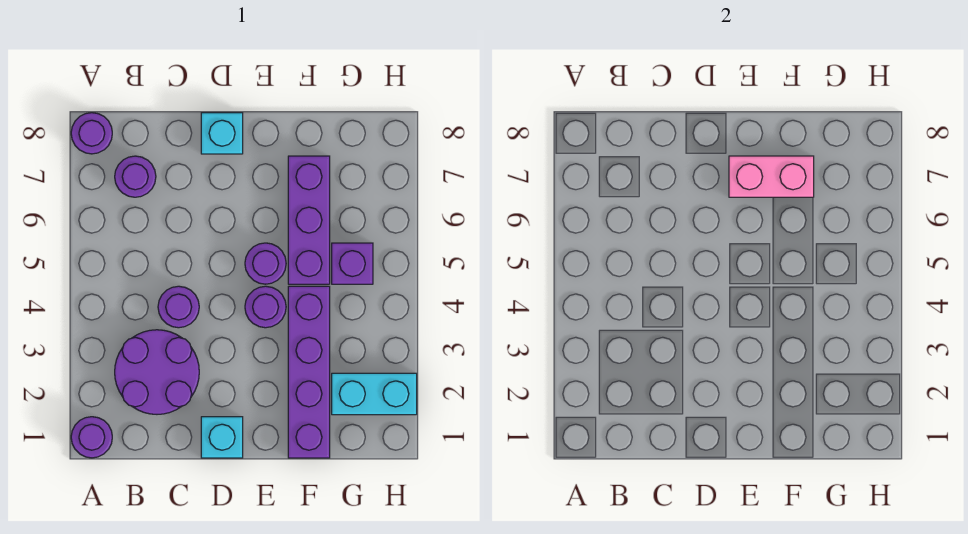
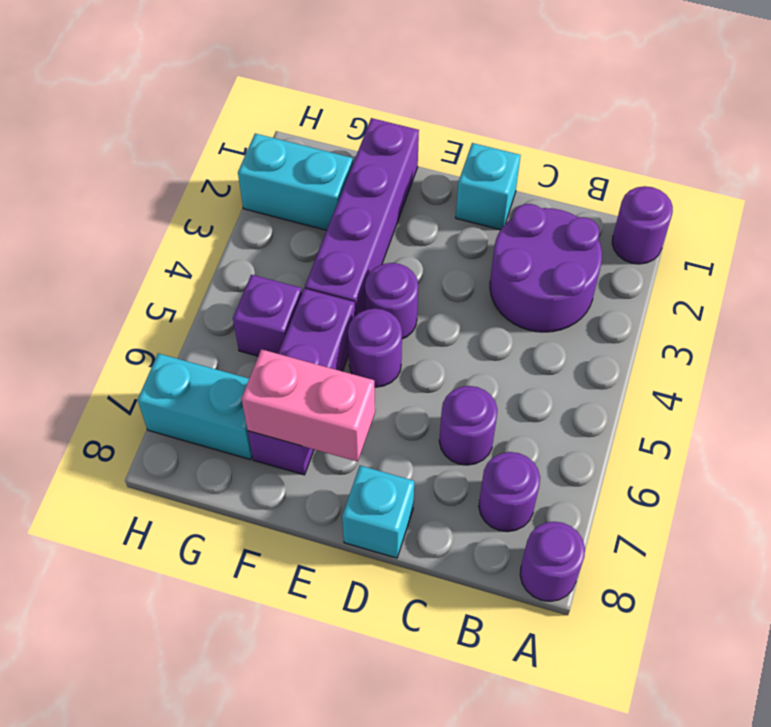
purple round brick C4 level 1 -> purple round brick C6 level 1
none -> cyan brick G7:H7 level 1

